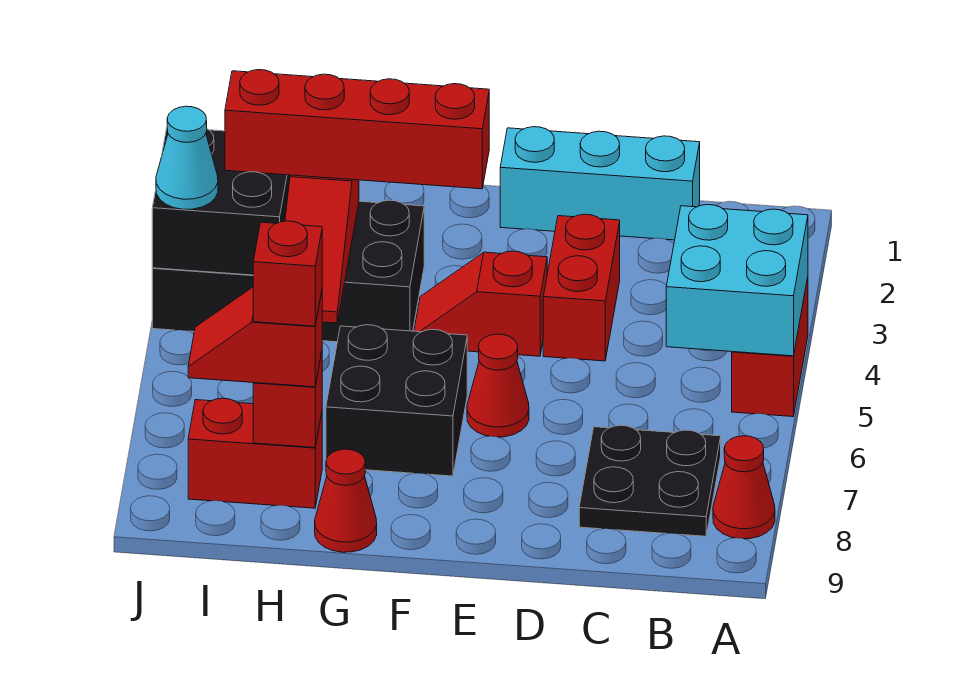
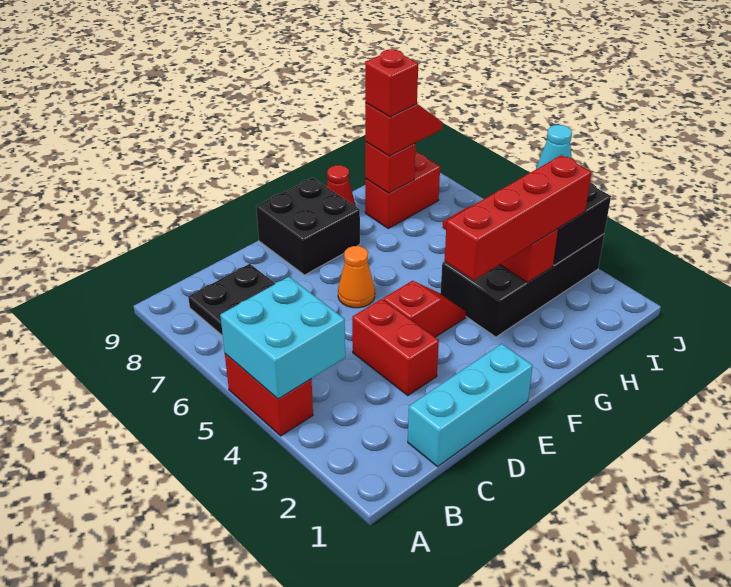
red cone A8 level 1 -> none
red cone E6 level 1 -> orange cone E6 level 1
black brick F6:G7 level 1 -> black brick E8:F9 level 1

